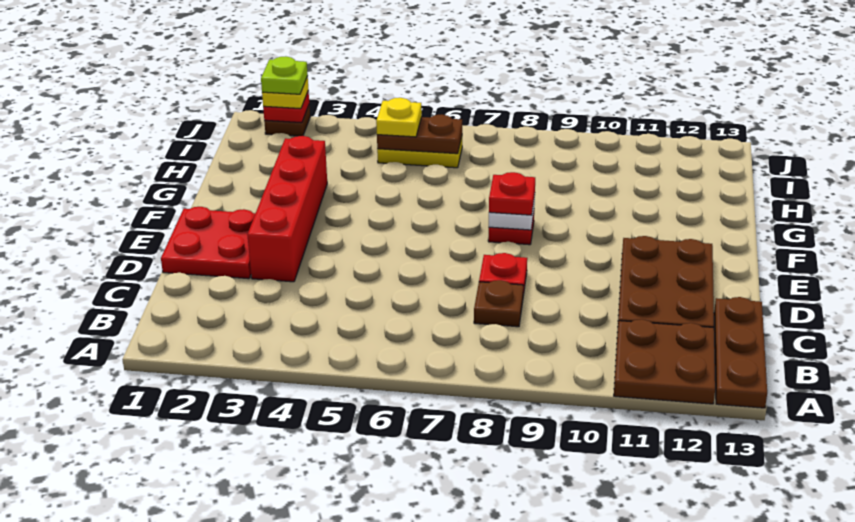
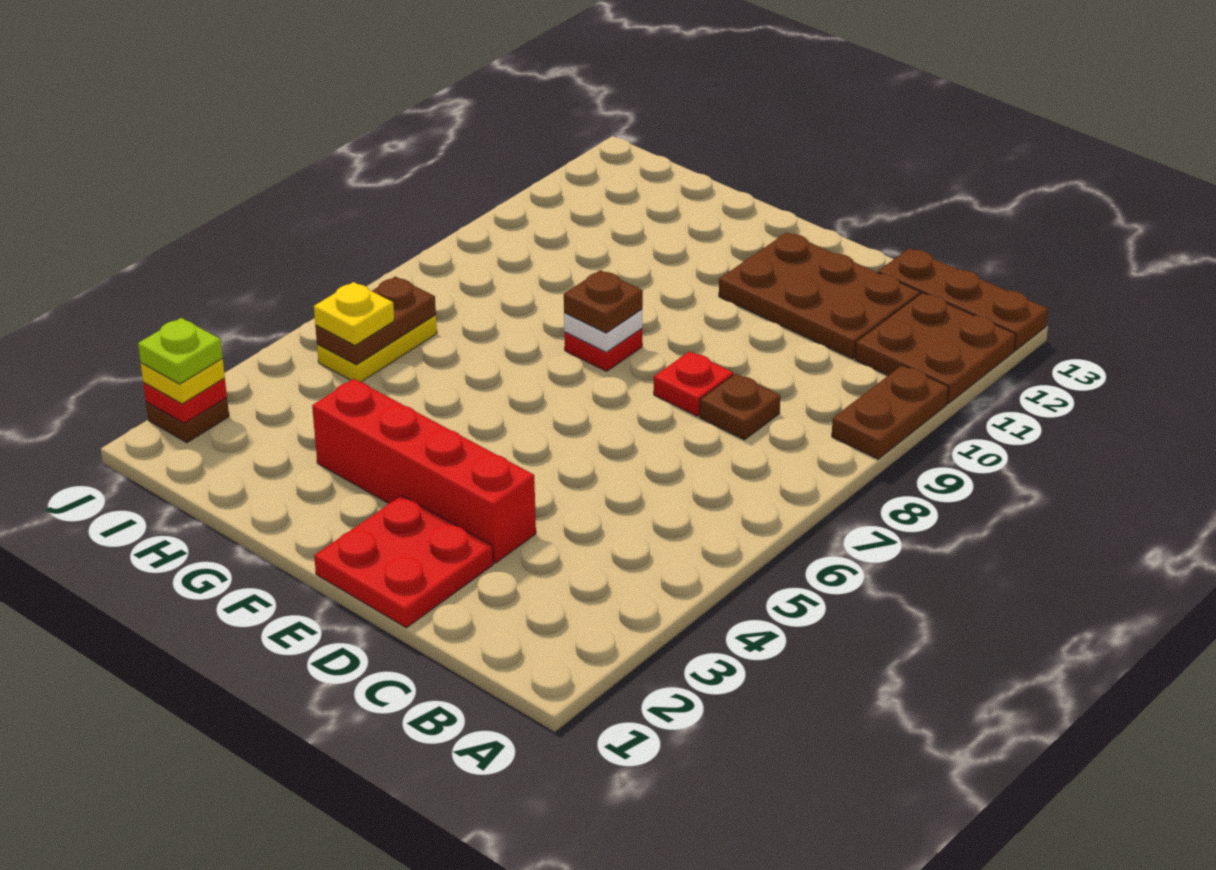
none -> brown plate A9:A10 level 1
red plate F8 level 3 -> brown plate F8 level 3

